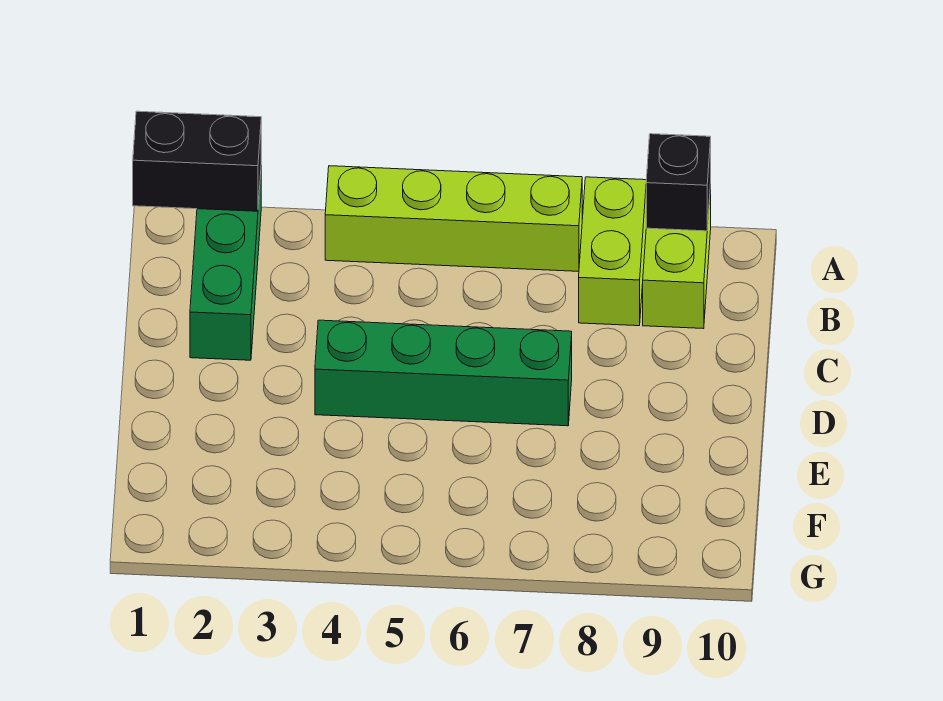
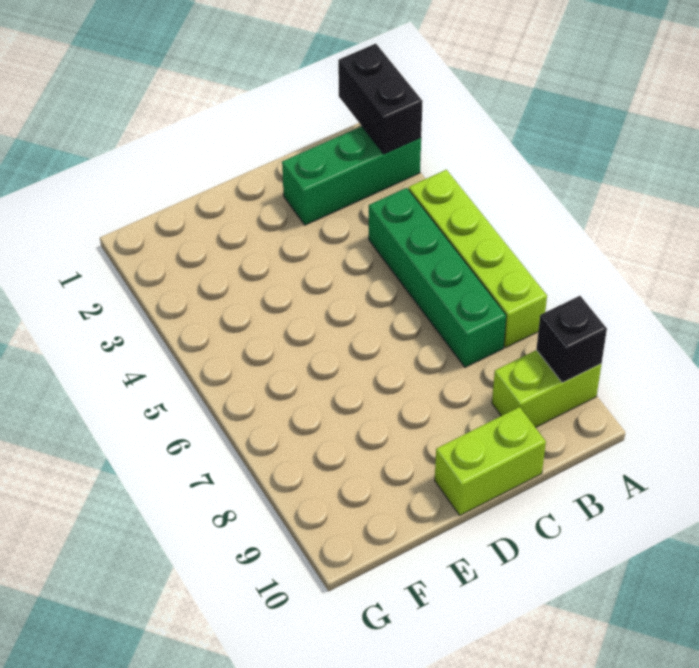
lime brick A8:B8 level 1 -> lime brick C10:D10 level 1
green brick D4:D7 level 1 -> green brick B4:B7 level 1

